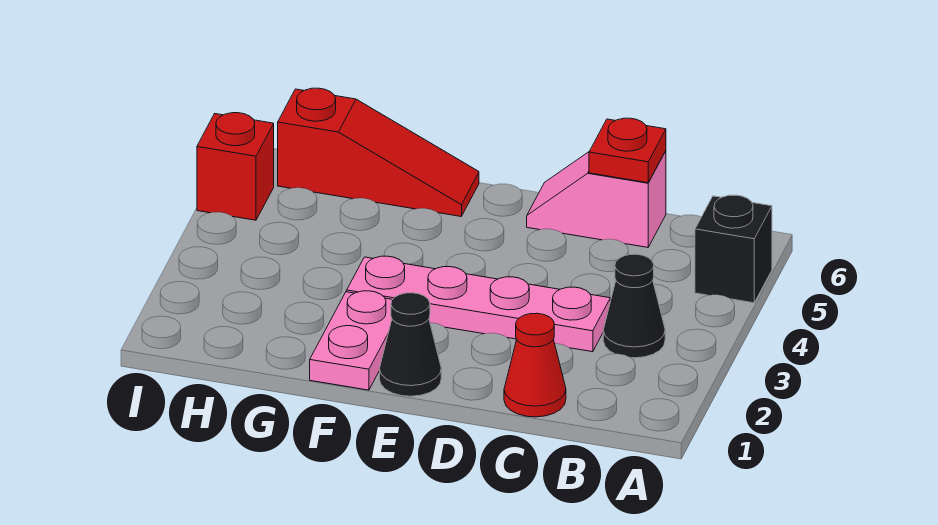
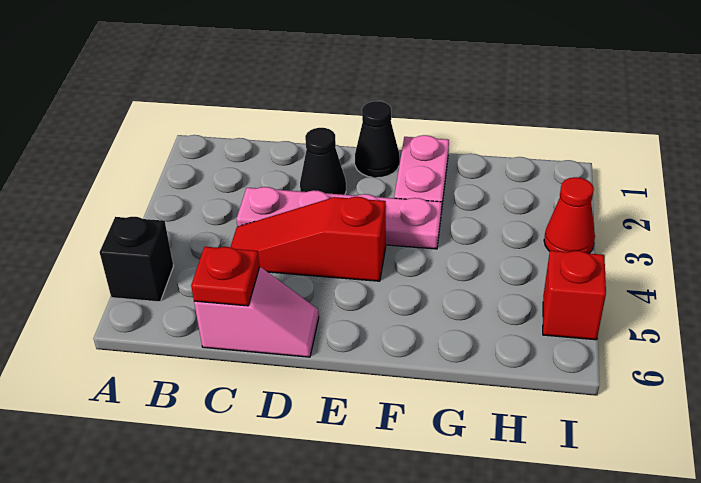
black cone B3 level 1 -> black cone D2 level 1
red cone C1 level 1 -> red cone I3 level 1
red slope F6:H6 level 1 top H -> red slope C4:E4 level 1 top E

